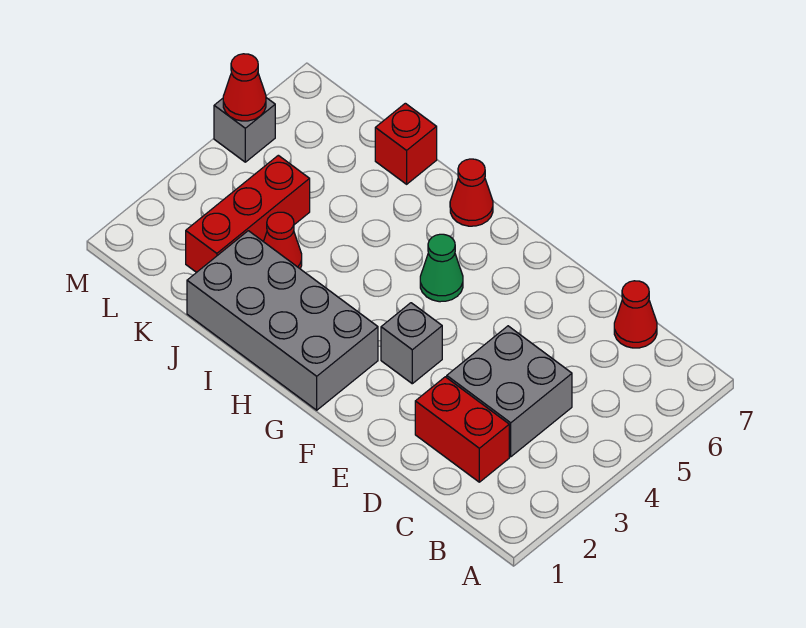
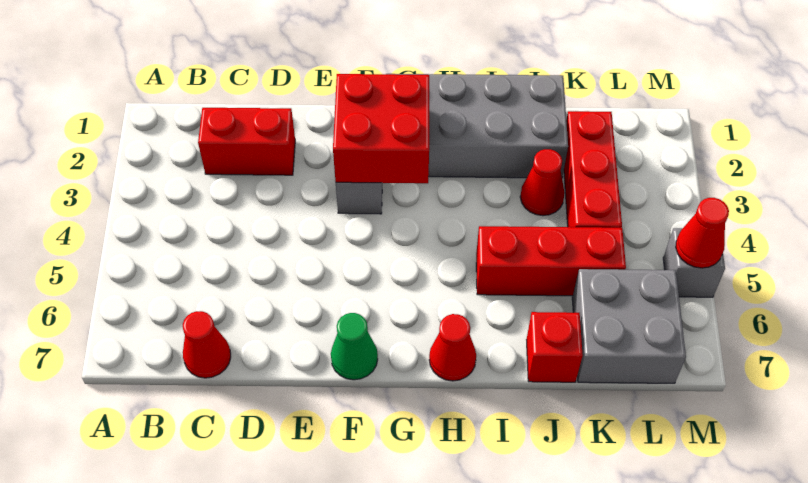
grey brick C3:D4 level 1 -> grey brick K6:L7 level 1
none -> red brick F2:G3 level 2
green cone G5 level 1 -> green cone F7 level 1
none -> red brick I5:K5 level 1

